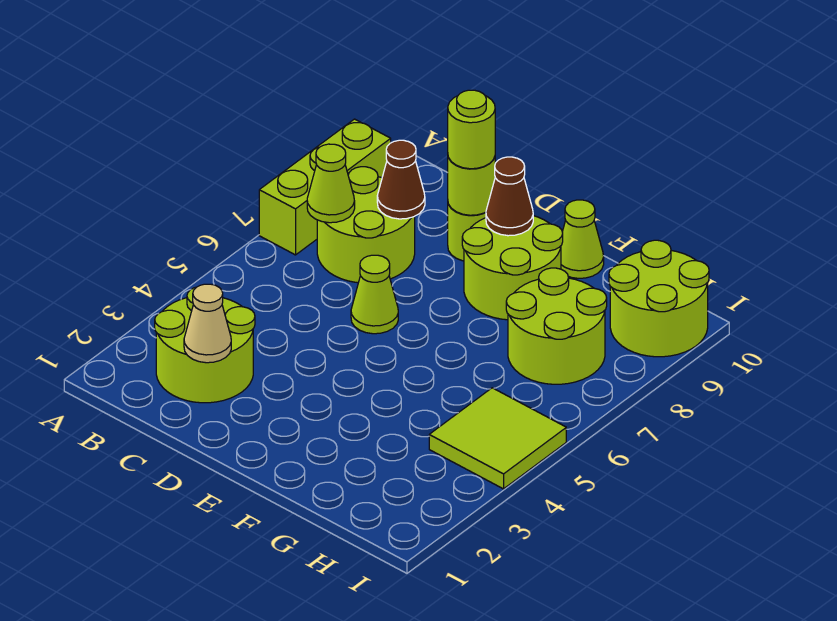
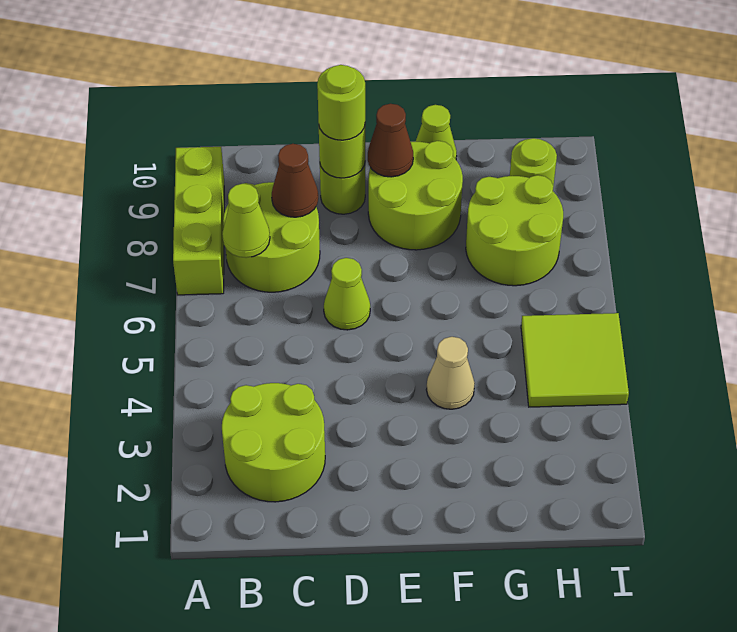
tan cone C2 level 2 -> tan cone F4 level 1
lime round brick H9:I10 level 1 -> lime round brick H9 level 1

